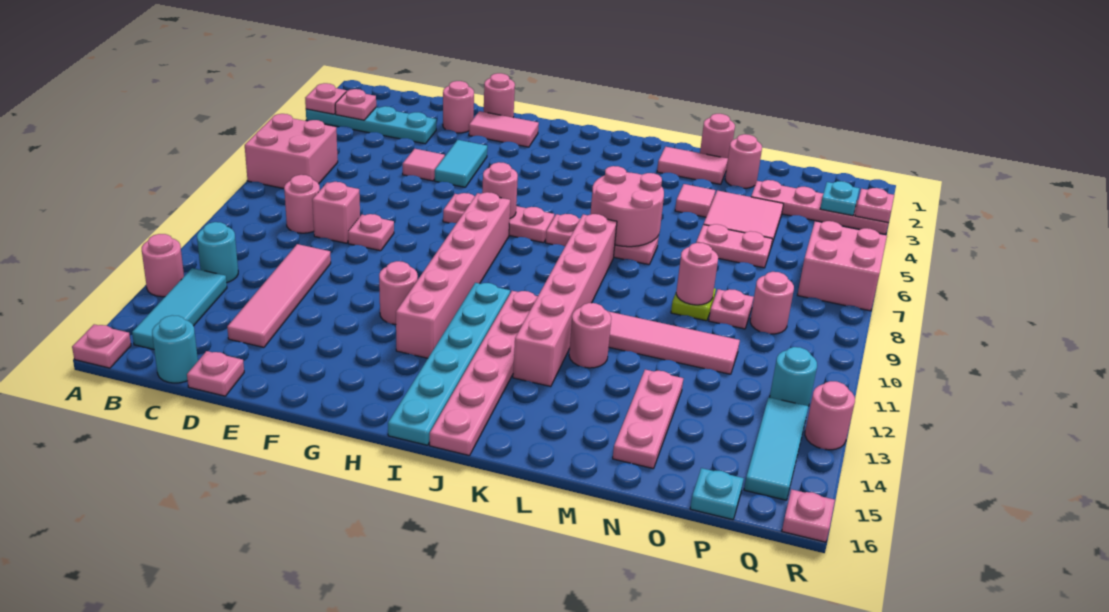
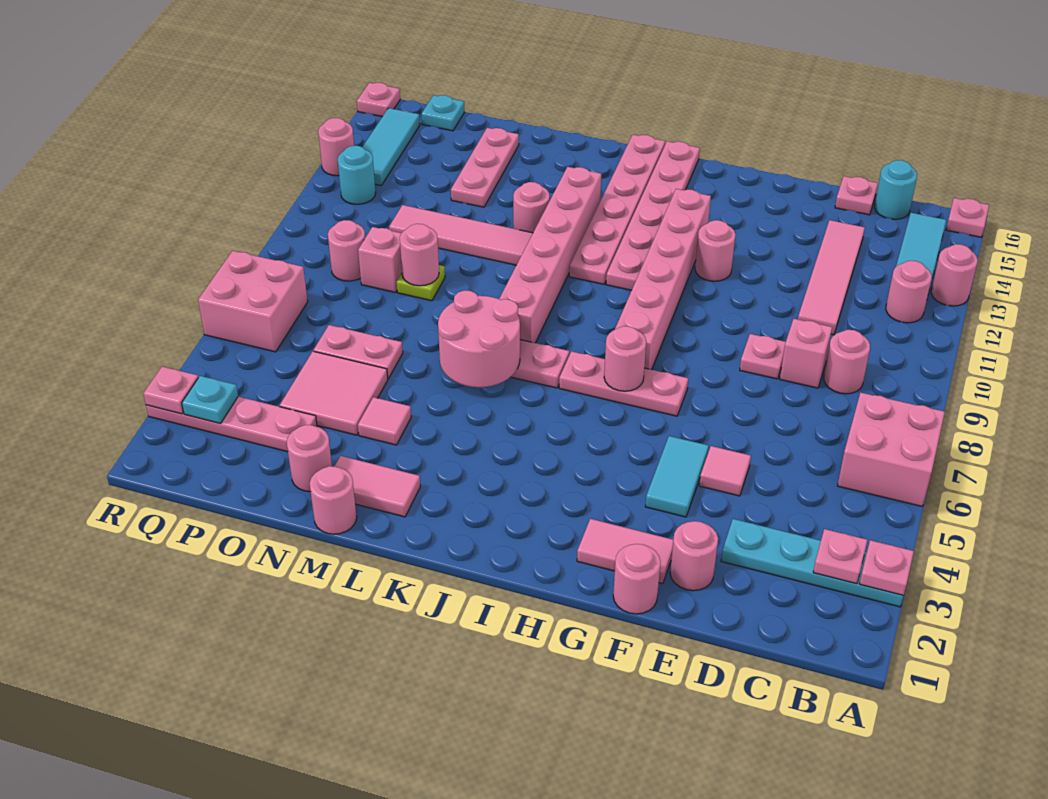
cyan round brick B12 level 1 -> pink round brick B12 level 1
cyan plate I11:I16 level 1 -> pink plate I11:I16 level 1
pink plate O9 level 1 -> pink brick O9 level 1

